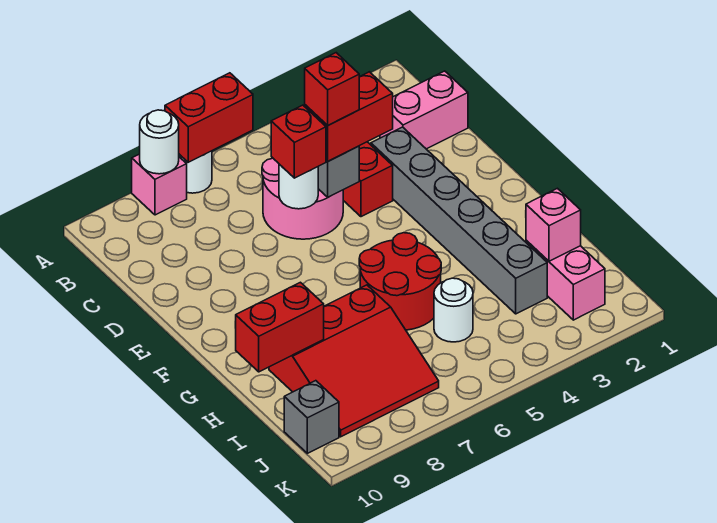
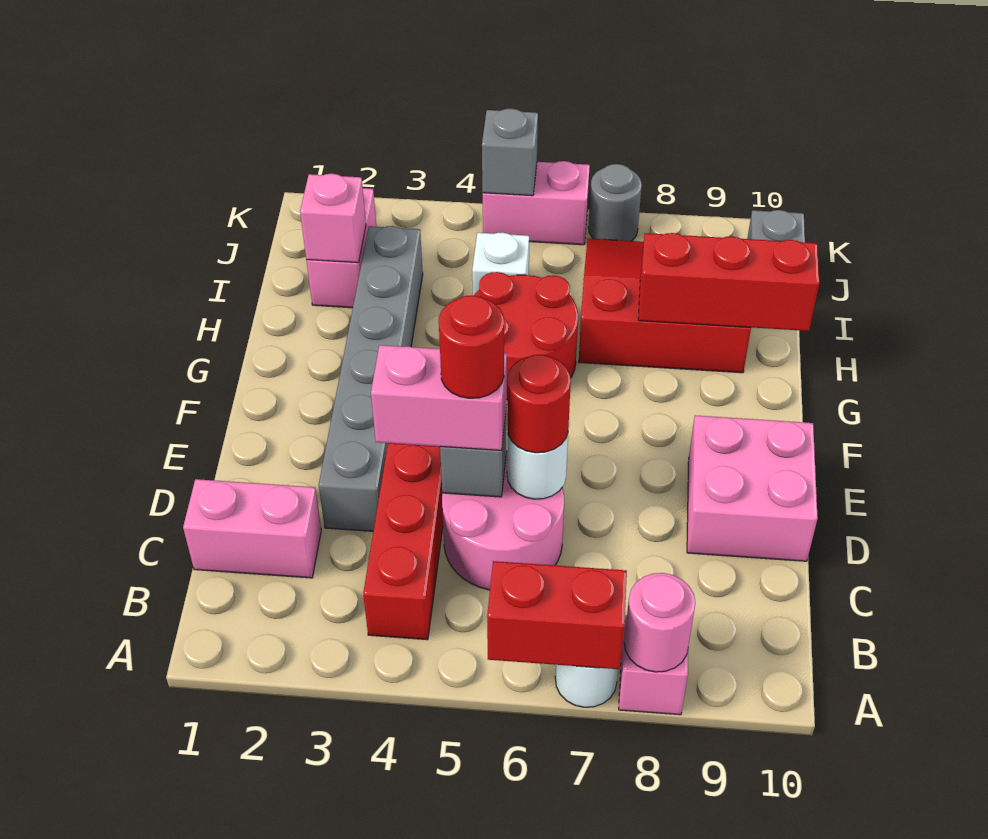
white round brick A8 level 2 -> pink round brick A8 level 2
red brick D4:D5 level 3 -> pink brick D4:D5 level 3
red brick D5 level 4 -> red round brick D5 level 4
red brick D6 level 3 -> red round brick D6 level 3
none -> pink brick D9:E10 level 1
red brick H9:H10 level 2 -> red brick H8:H10 level 2
white round brick I5 level 1 -> white brick I5 level 1
none -> pink brick K5:K6 level 1
none -> grey brick K5 level 2
none -> grey round brick K7 level 1

